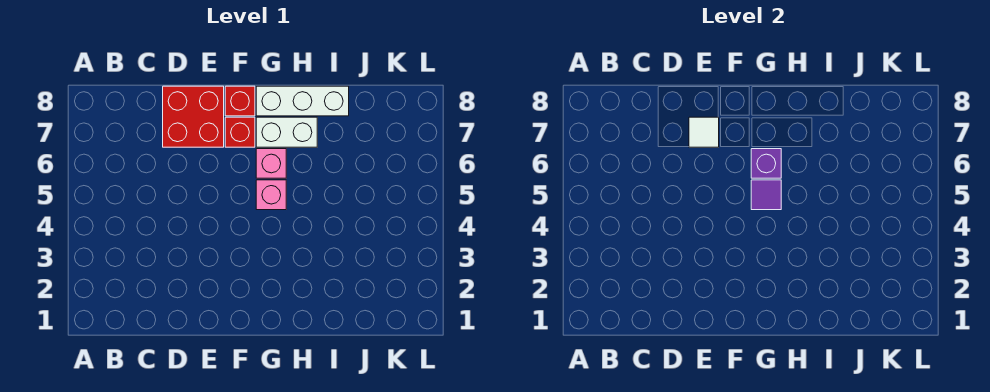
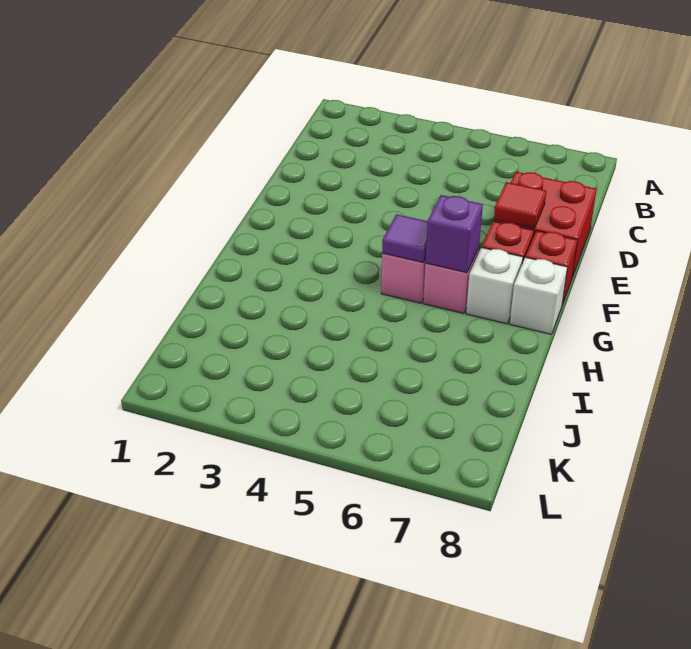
white tile E7 level 2 -> red tile E7 level 2
white brick G7:H7 level 1 -> white brick G7 level 1
white brick G8:I8 level 1 -> white brick G8 level 1

